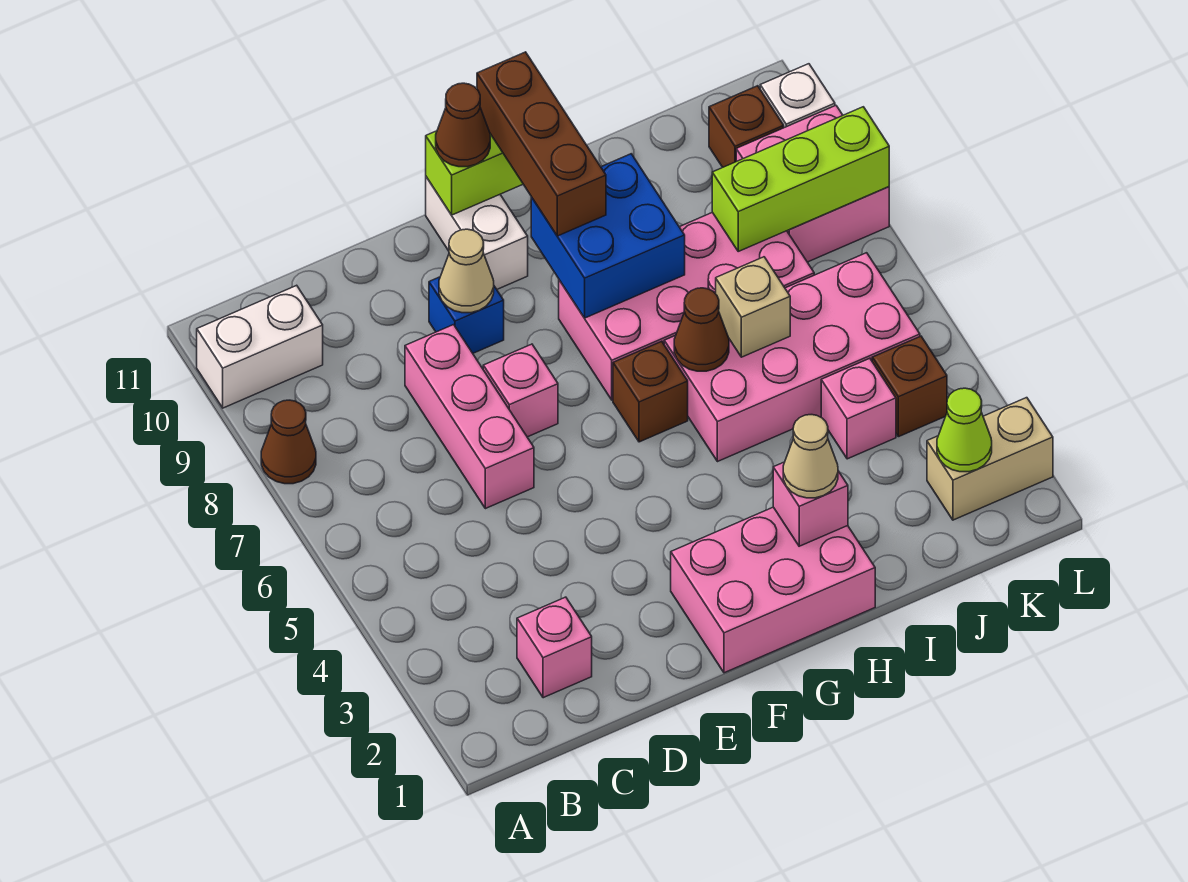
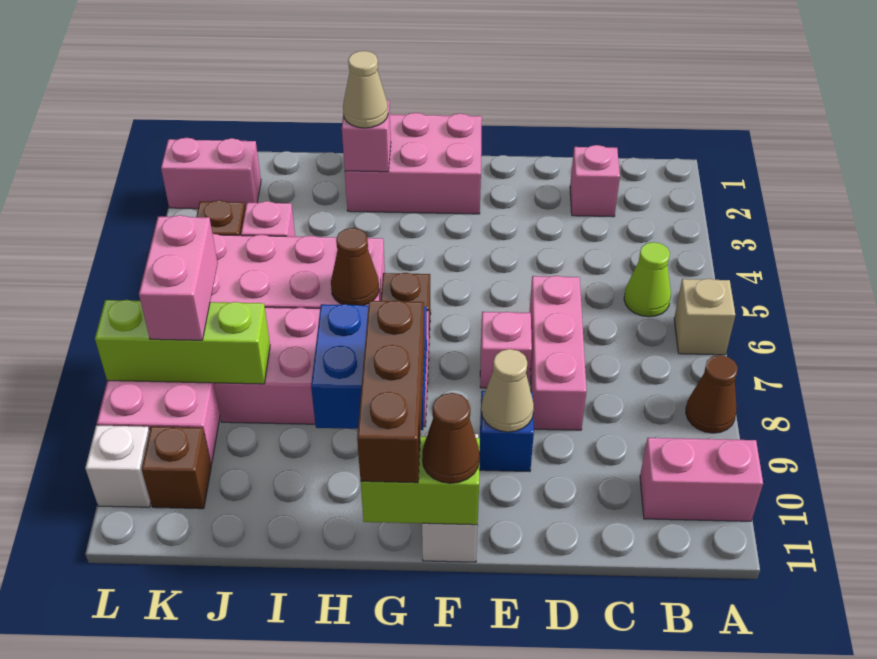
white brick A10:B10 level 1 -> pink brick A10:B10 level 1
tan brick I6 level 2 -> tan brick A6 level 1
tan brick K2:L2 level 1 -> pink brick K2:L2 level 1
lime cone K2 level 2 -> lime cone B5 level 1
none -> pink brick K7:K8 level 3

